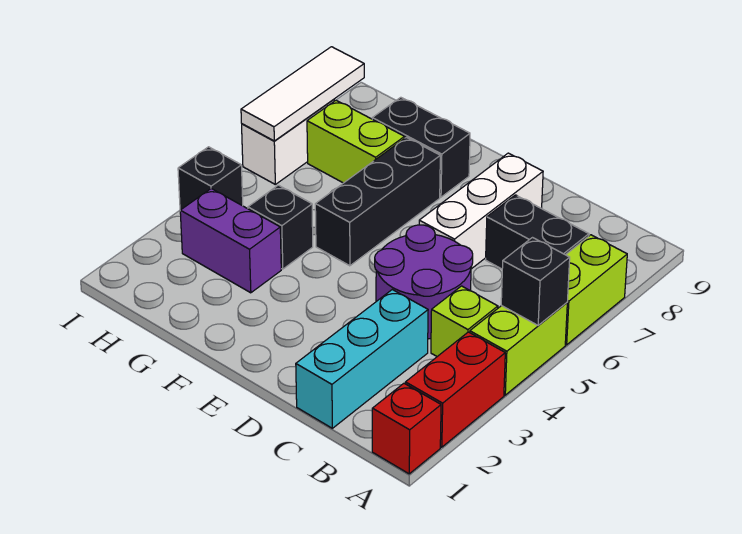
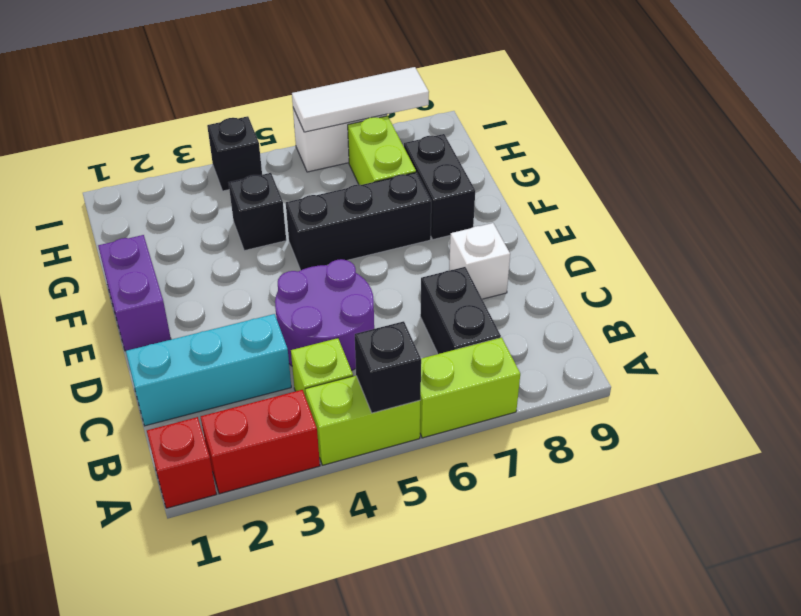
white brick D6:D8 level 1 -> white brick D8 level 1
purple brick G3:H3 level 1 -> purple brick E1:F1 level 1

